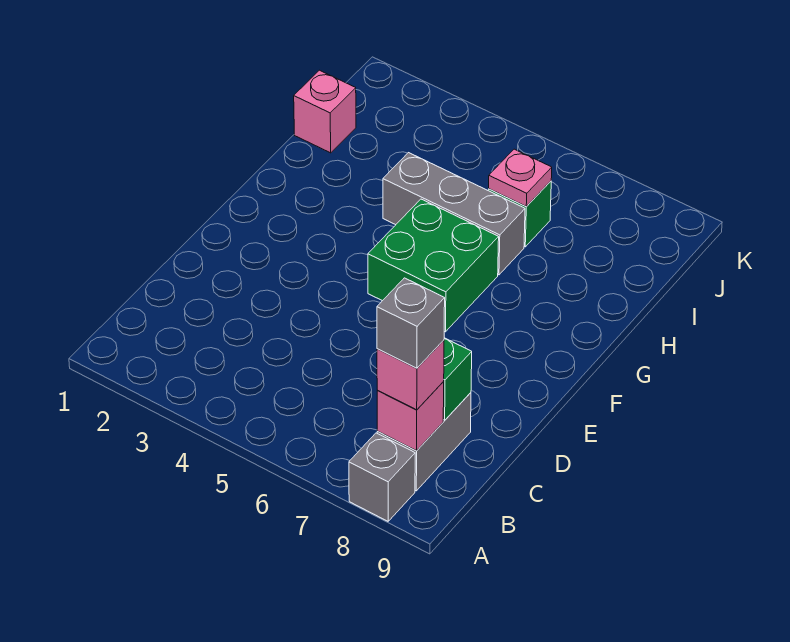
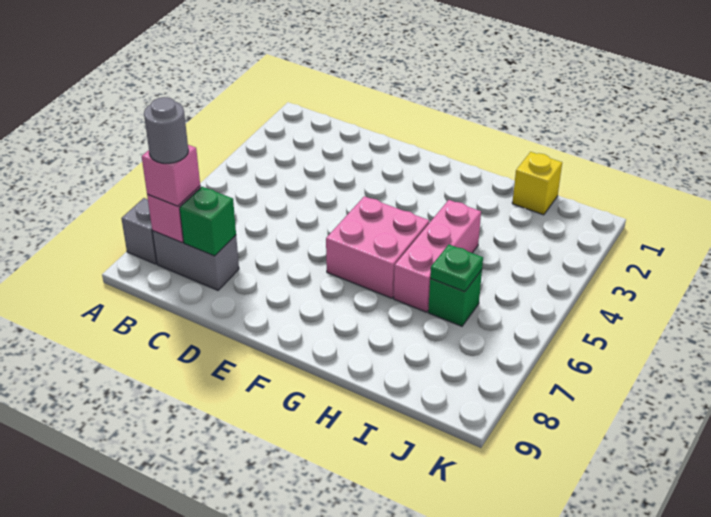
grey brick B8 level 4 -> grey round brick B8 level 4
green brick F5:G6 level 1 -> pink brick F5:G6 level 1
grey brick H4:H6 level 1 -> pink brick H4:H6 level 1
pink brick I1 level 1 -> yellow brick I1 level 1
pink plate I6 level 2 -> green plate I6 level 2

